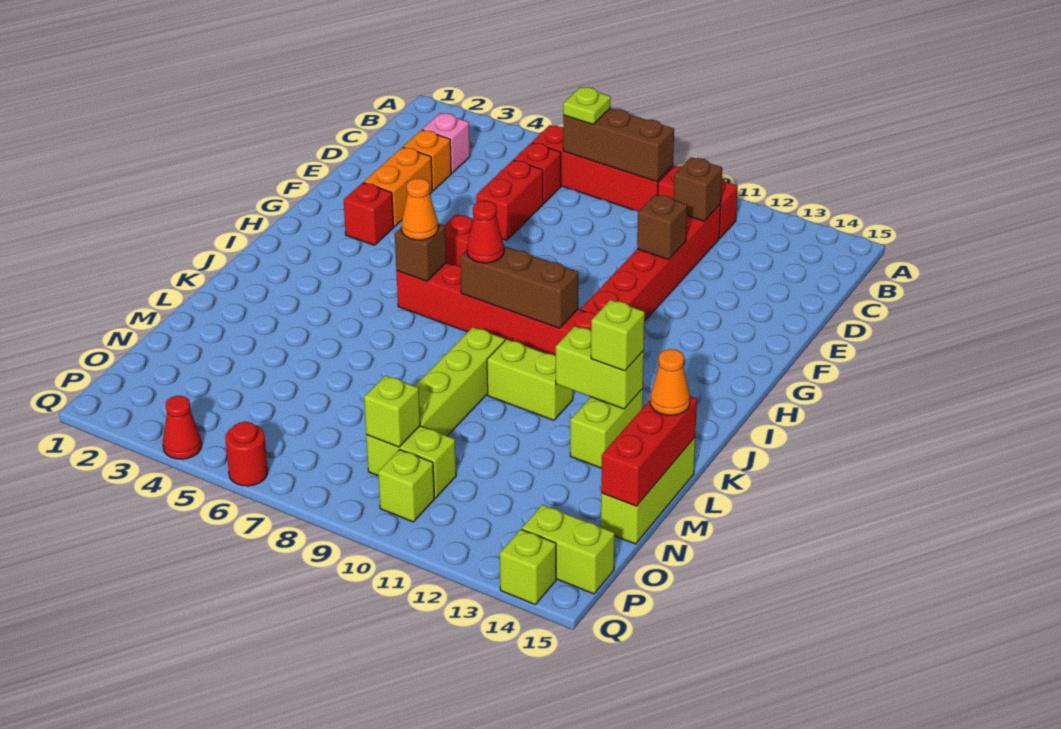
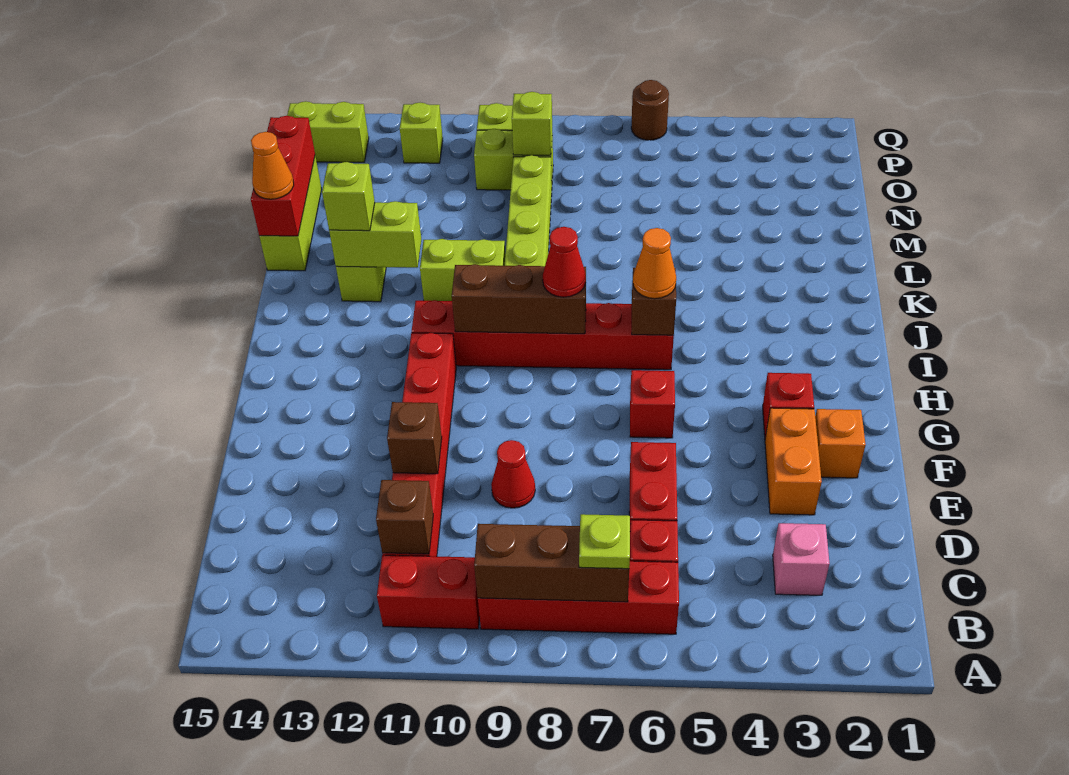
orange brick D3 level 1 -> orange brick F2 level 1
red cone Q4 level 1 -> red cone E9 level 1
red round brick Q6 level 1 -> brown round brick Q6 level 1
lime brick Q14 level 1 -> lime brick P12 level 1

